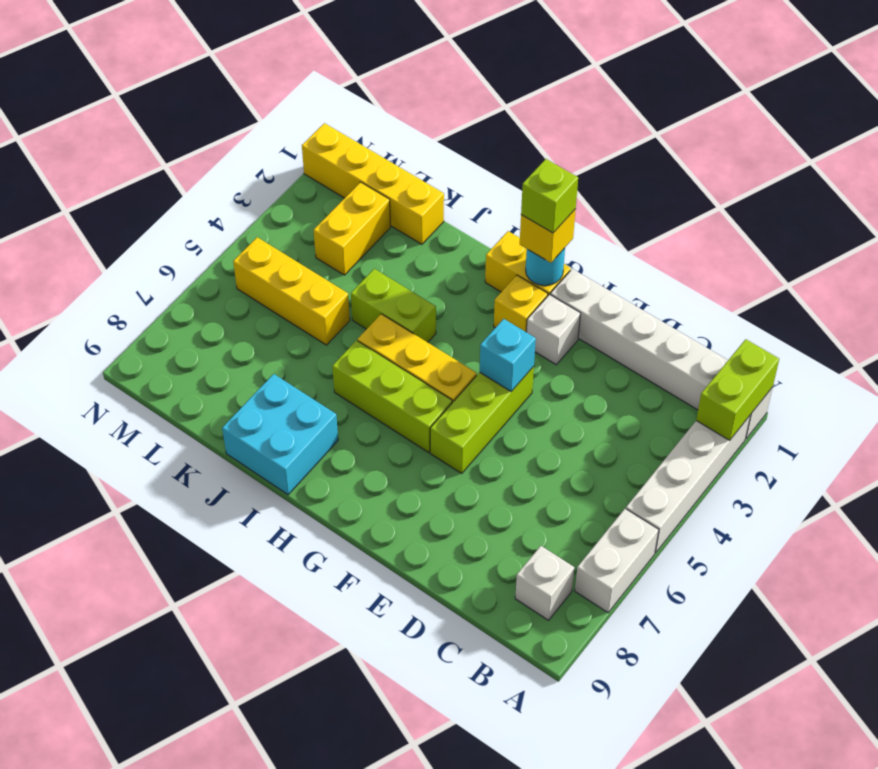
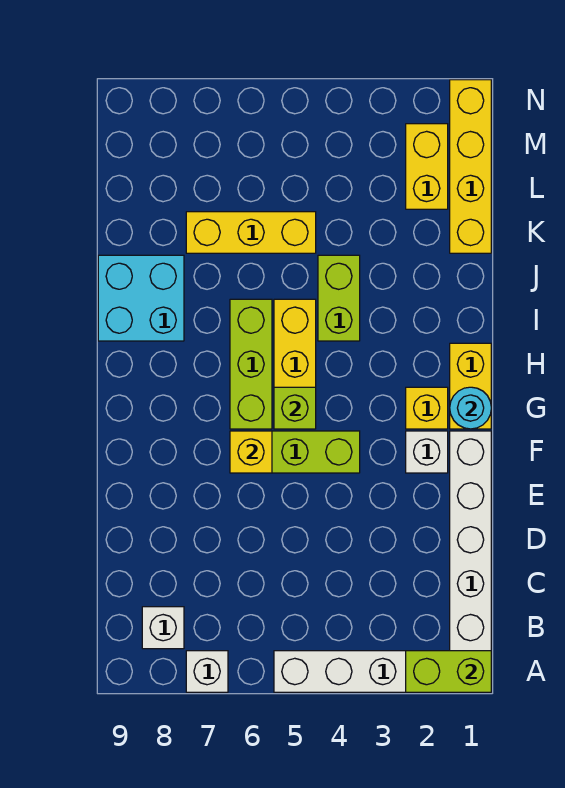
white brick A6:A7 level 1 -> white brick A7 level 1
cyan brick F4 level 2 -> none
yellow brick G1 level 3 -> yellow brick F6 level 2
lime brick G1 level 4 -> lime brick G5 level 2
yellow brick K5:M5 level 1 -> yellow brick K5:K7 level 1
yellow brick L2:L3 level 1 -> yellow brick L2:M2 level 1

